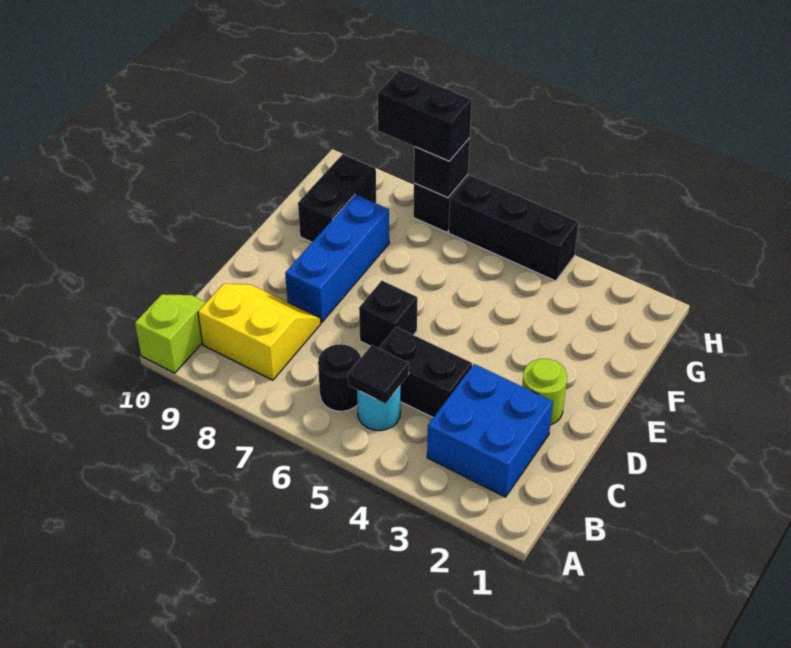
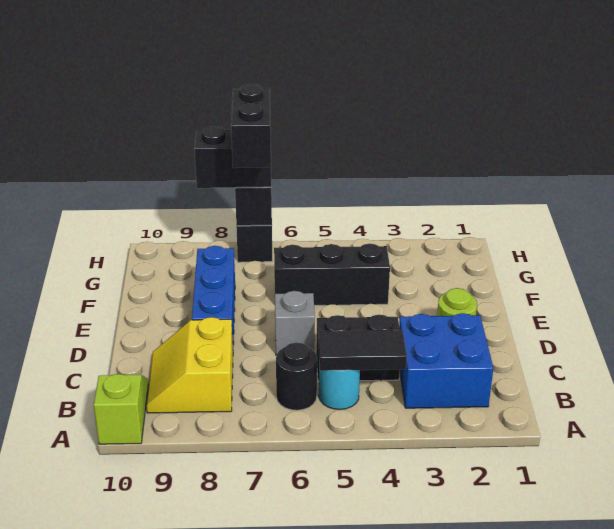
black tile B5 level 2 -> black tile B4:B5 level 2
yellow slope B8:C9 level 1 top B -> yellow slope B8:C9 level 1 top 8
black brick D6 level 1 -> grey brick D6 level 1
black brick F9:G9 level 1 -> black brick G7:H7 level 4
black brick H4:H6 level 1 -> black brick F4:F6 level 1

